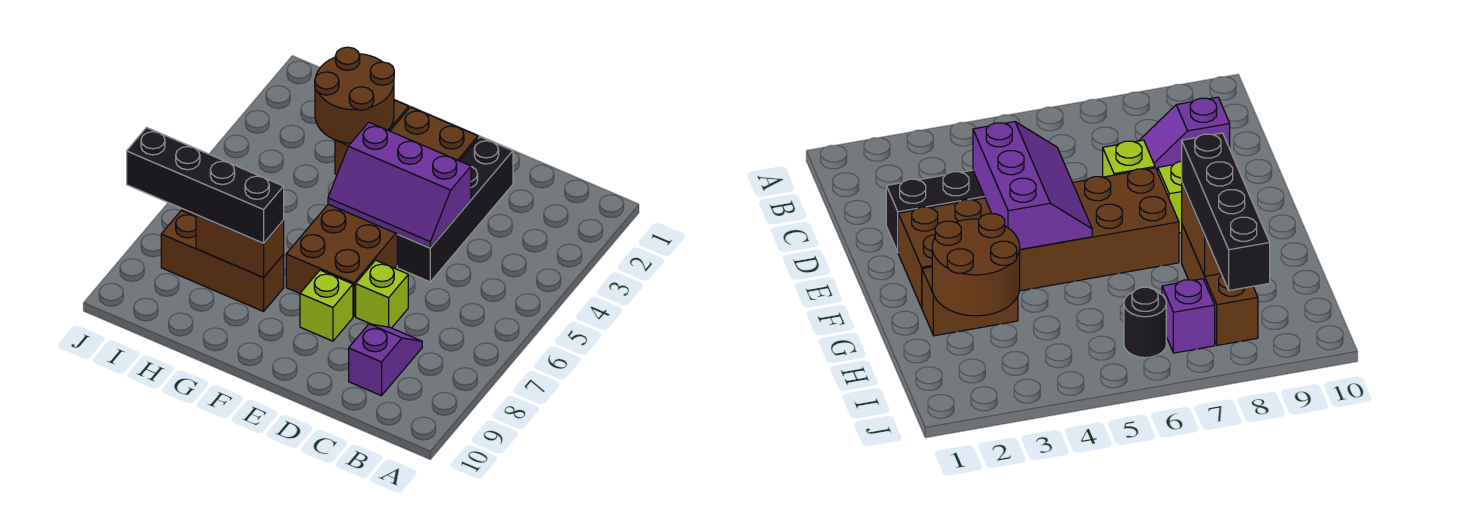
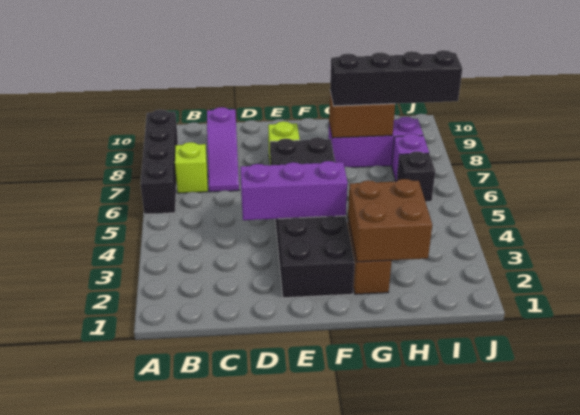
purple slope C8:C9 level 1 top 9 -> purple slope C7:C9 level 1 top 9
black brick D2:D5 level 1 -> black brick A6:A9 level 1
lime brick D7 level 1 -> lime brick B7 level 1
brown brick E2:F7 level 1 -> black brick E2:F7 level 1
brown round brick G2:H3 level 2 -> brown brick G2:H3 level 2
brown brick G8:I8 level 1 -> purple brick G8:I8 level 1
black round brick I6 level 1 -> black brick I6 level 1

